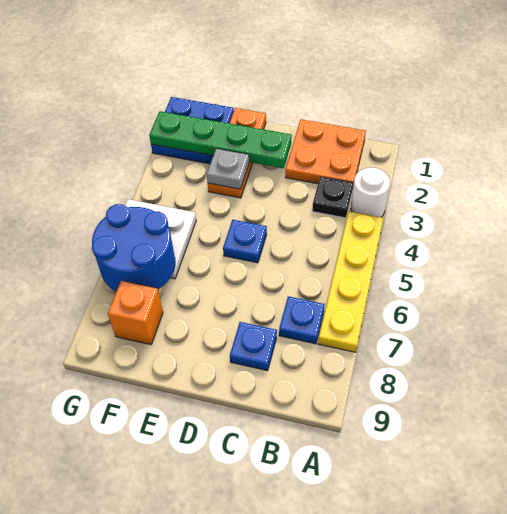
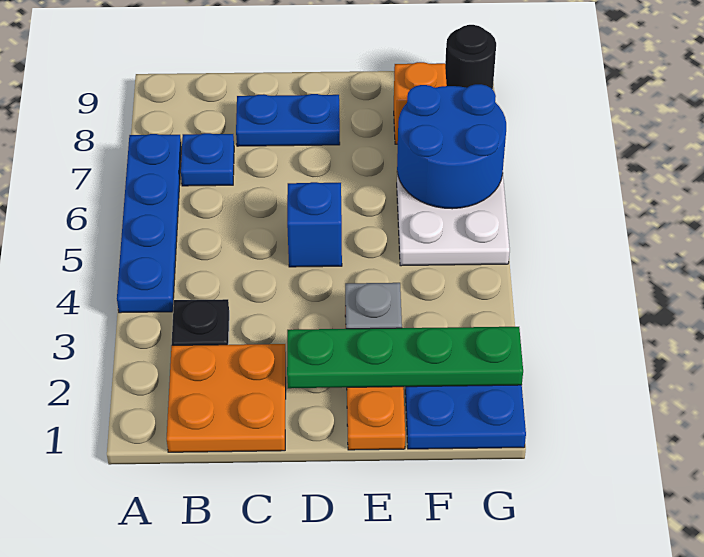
white round brick A3 level 1 -> none
yellow plate A4:A7 level 1 -> blue plate A4:A7 level 1
blue plate C8 level 1 -> blue plate C8:D8 level 1
blue plate D5 level 1 -> blue brick D5 level 1
none -> black round brick G9 level 1

